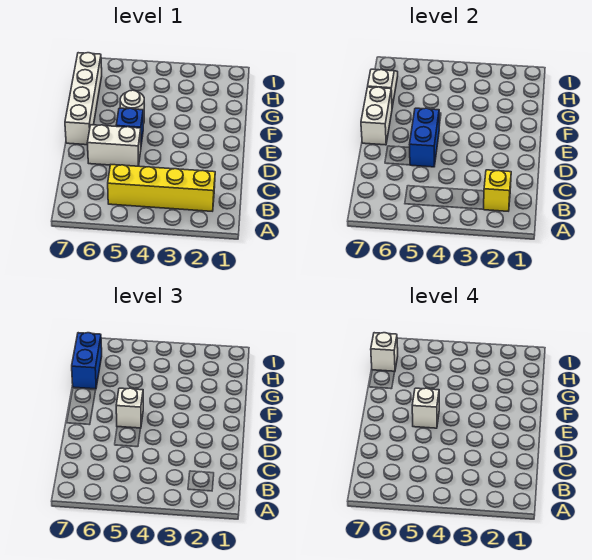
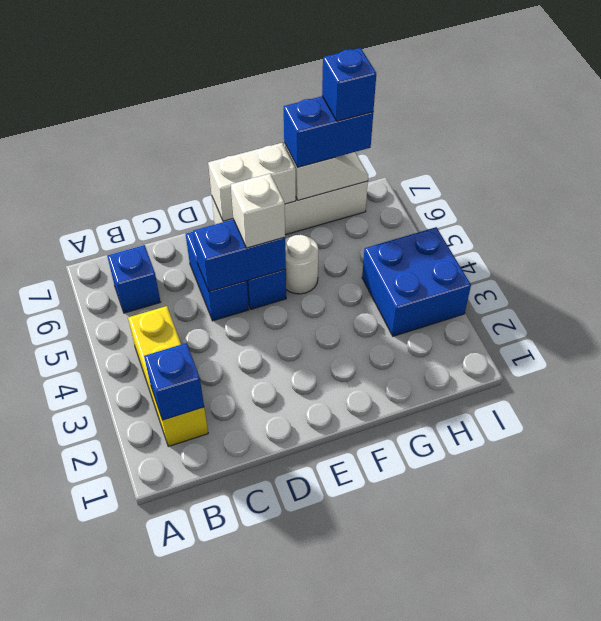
yellow brick B2:B5 level 1 -> yellow brick B2:B4 level 1
yellow brick B2 level 2 -> blue brick B2 level 2
none -> blue brick B6 level 1
white brick D5:D6 level 1 -> blue brick D5:D6 level 1
white brick E5 level 4 -> none
none -> blue brick H3:I4 level 1
white brick H7 level 4 -> blue brick H7 level 4

